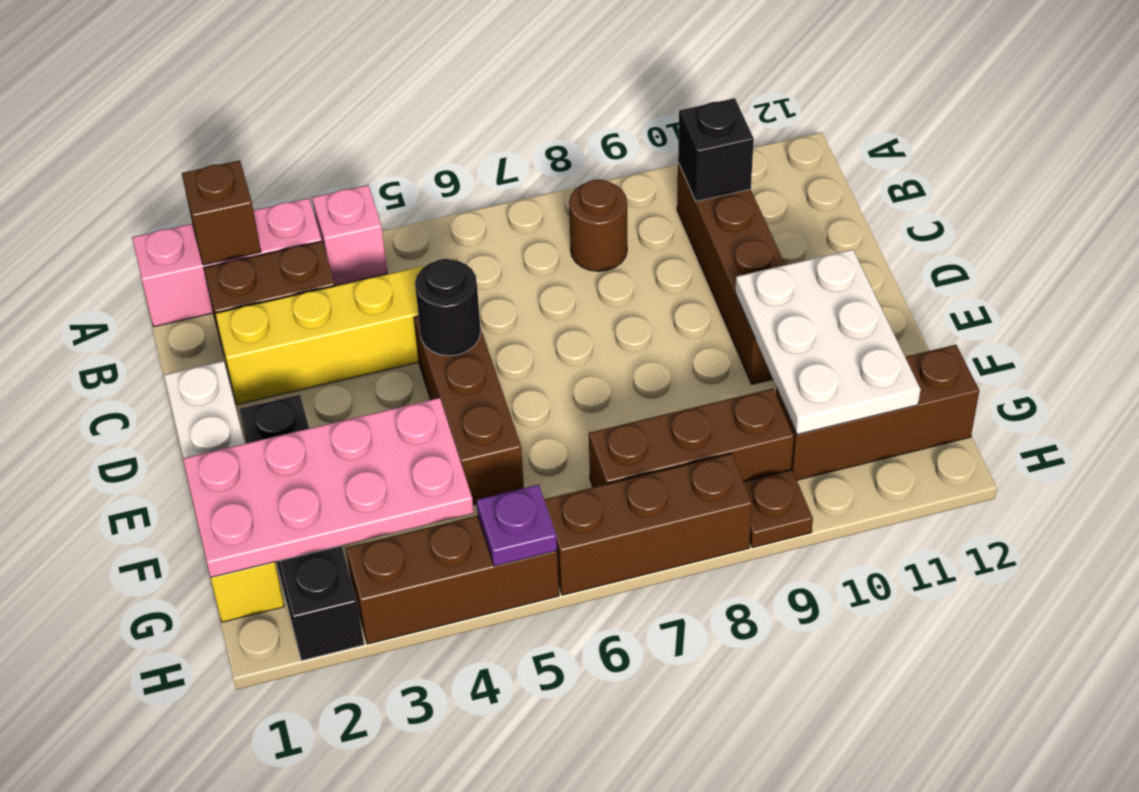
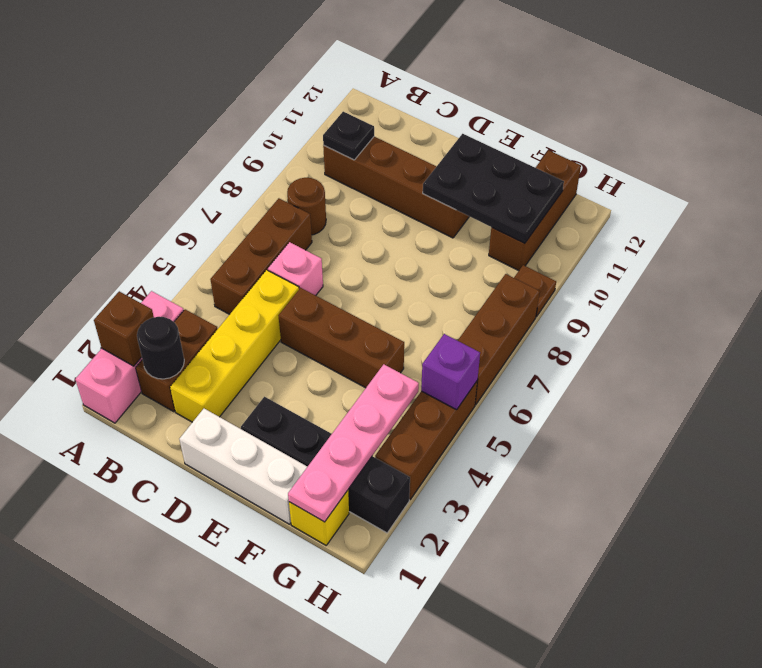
pink brick A4 level 1 -> pink brick C6 level 1
black brick B10 level 2 -> black plate B10 level 2
black round brick D5 level 2 -> black round brick B2 level 2
white plate E10:G11 level 2 -> black plate E10:G11 level 2
pink plate F1:G4 level 2 -> pink plate G1:G4 level 2
brown brick G7:G9 level 1 -> brown brick B5:B7 level 1
purple plate H5 level 2 -> purple brick H5 level 2

